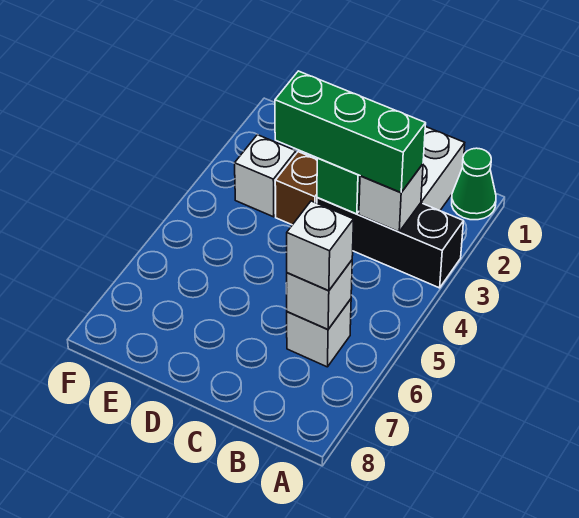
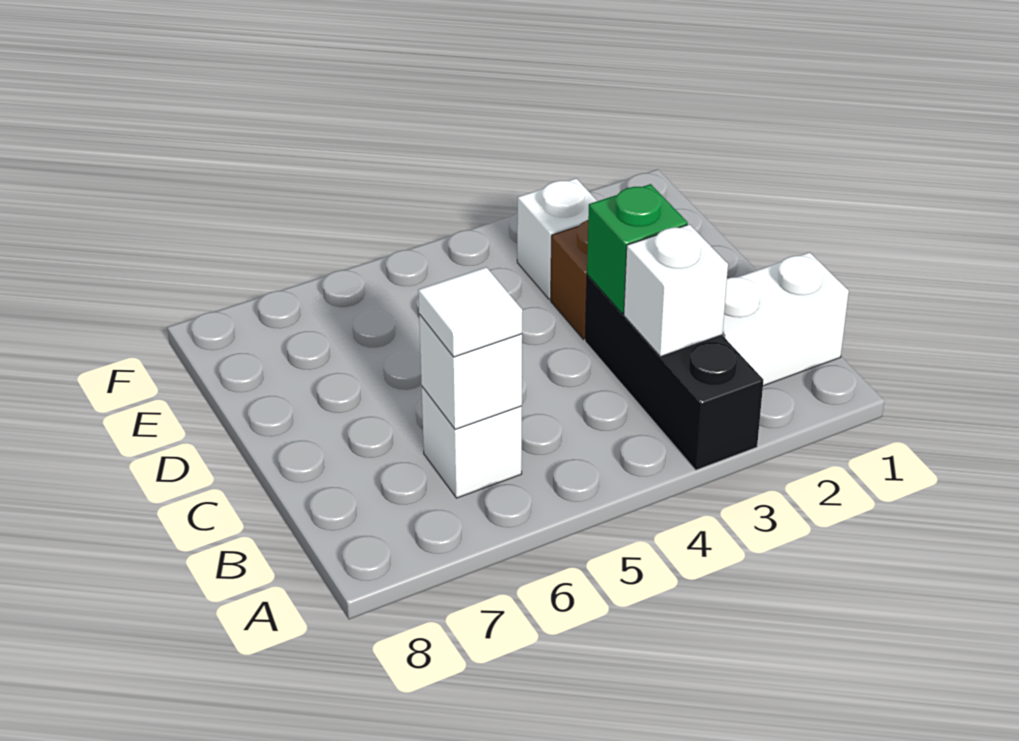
green cone A1 level 1 -> none
green brick B3:D3 level 3 -> none
white brick B6 level 3 -> white tile B6 level 3

